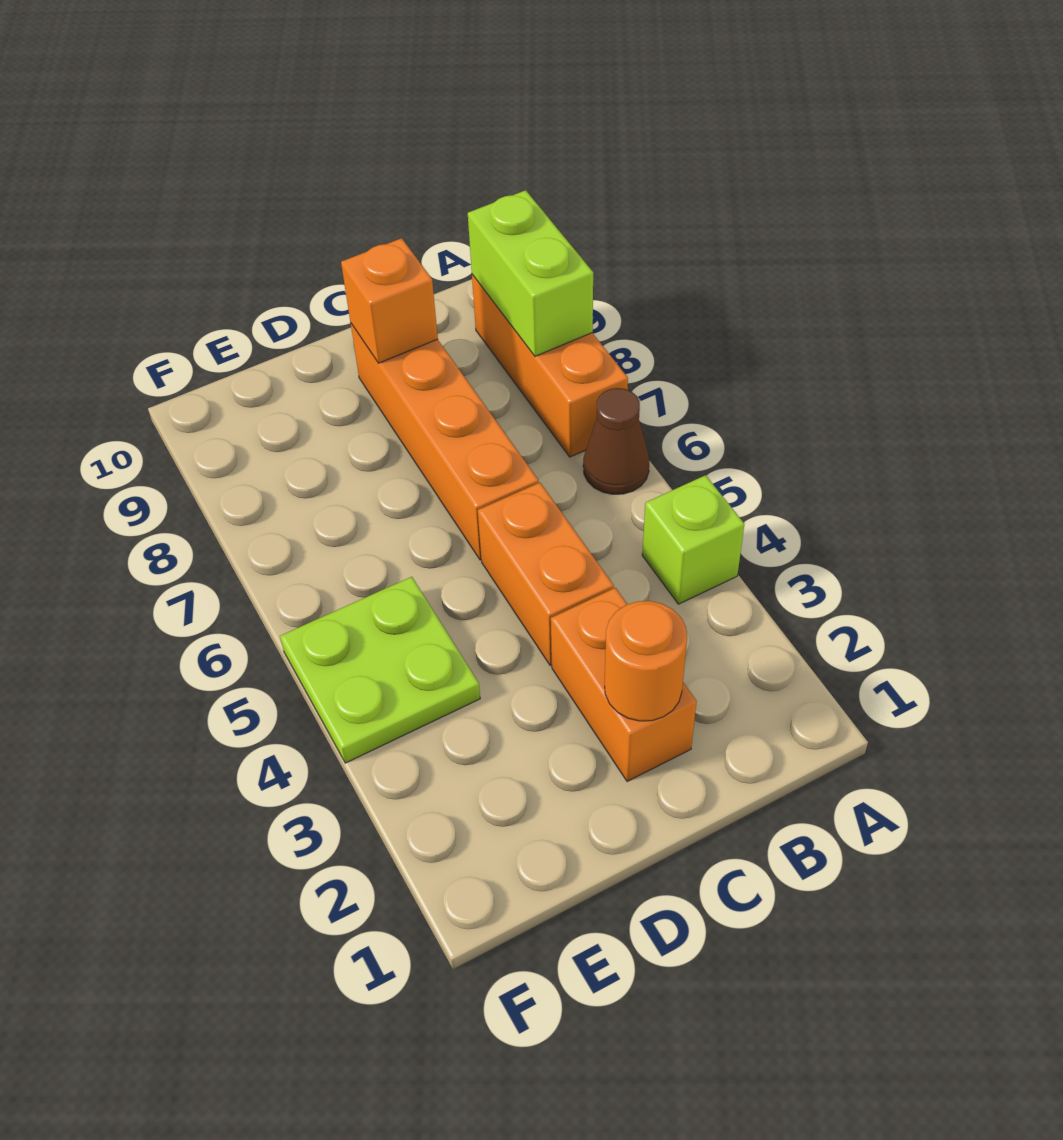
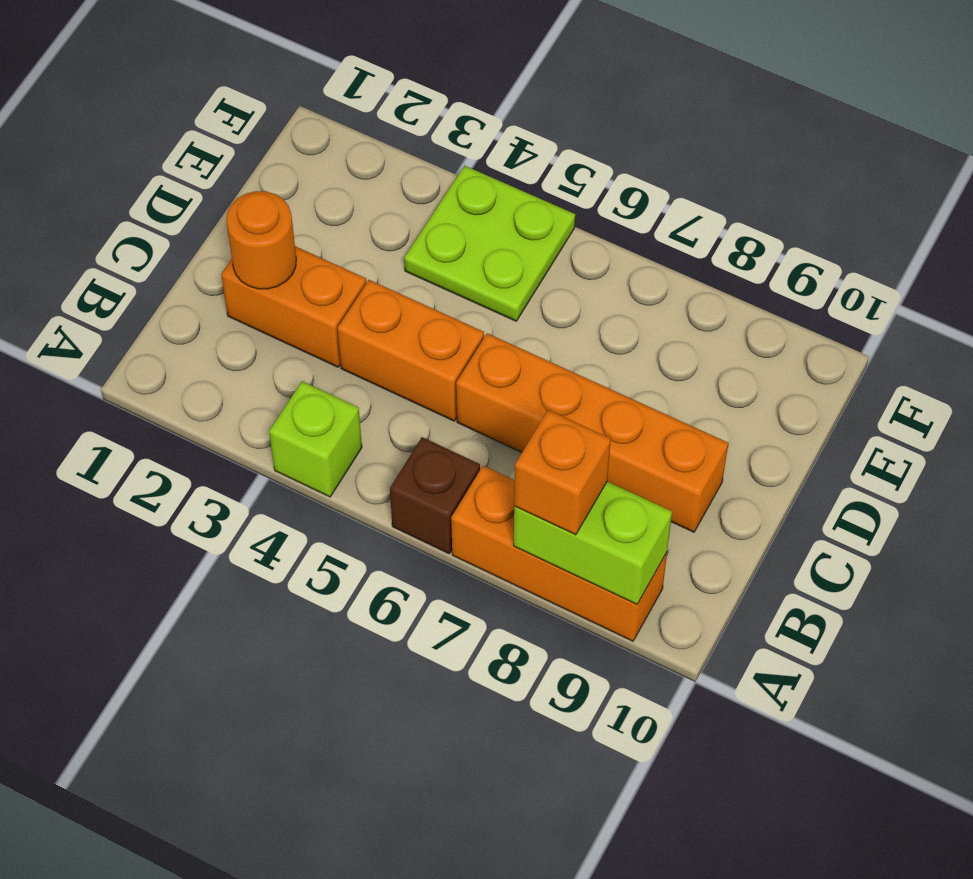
brown cone A6 level 1 -> brown brick A6 level 1
orange brick C9 level 2 -> orange brick A8 level 3

